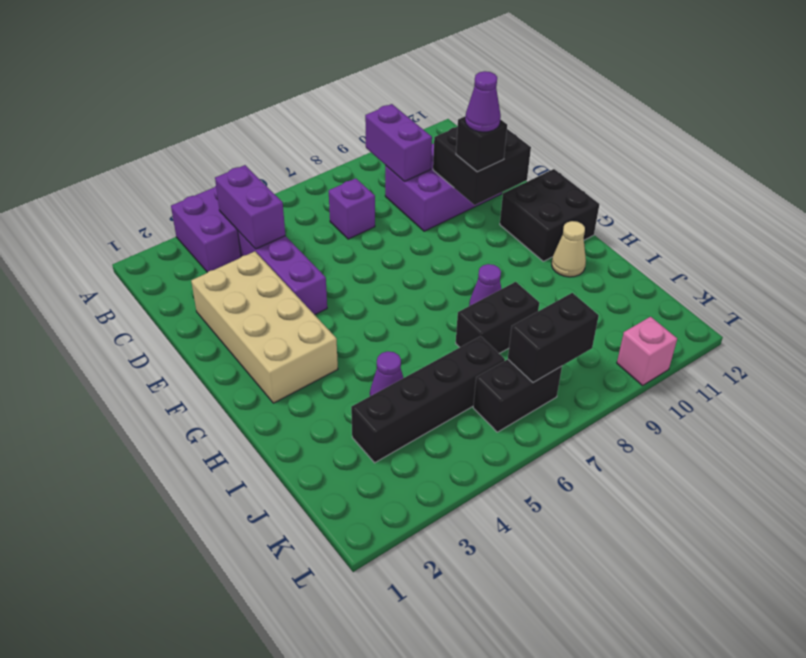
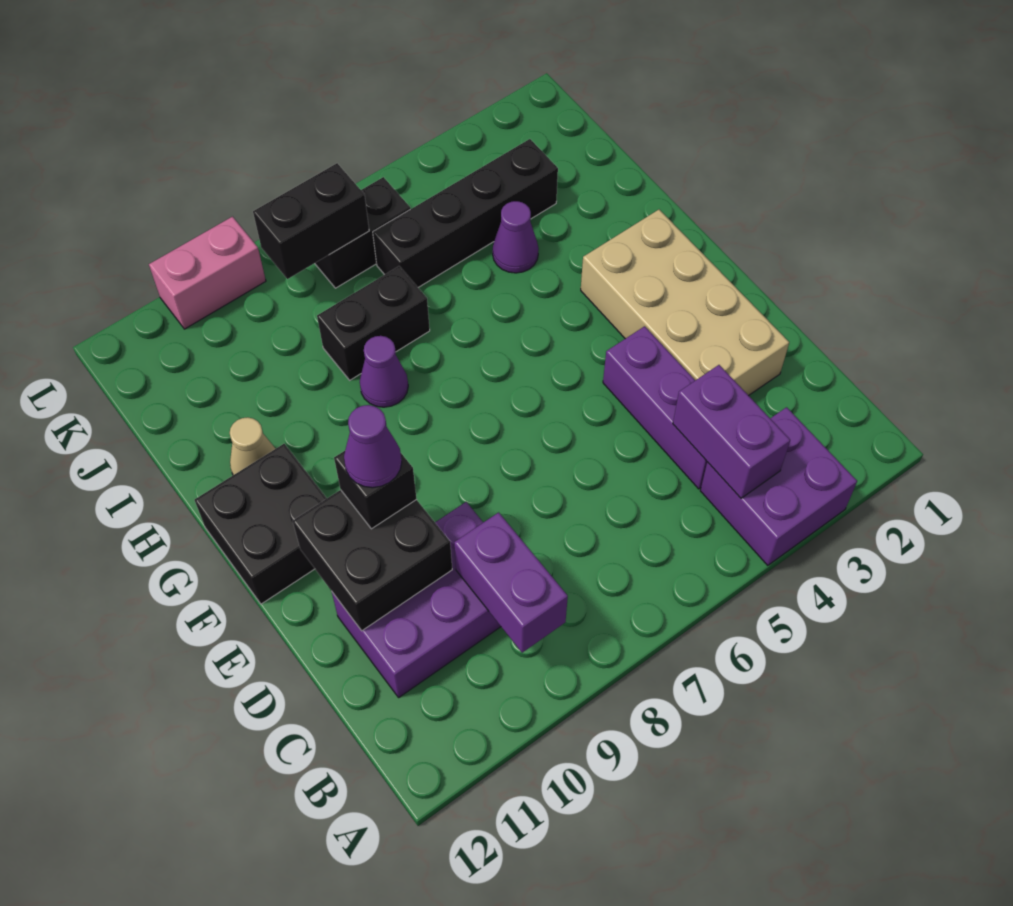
purple brick C7 level 1 -> none
pink brick L10 level 1 -> pink brick L9:L10 level 1

